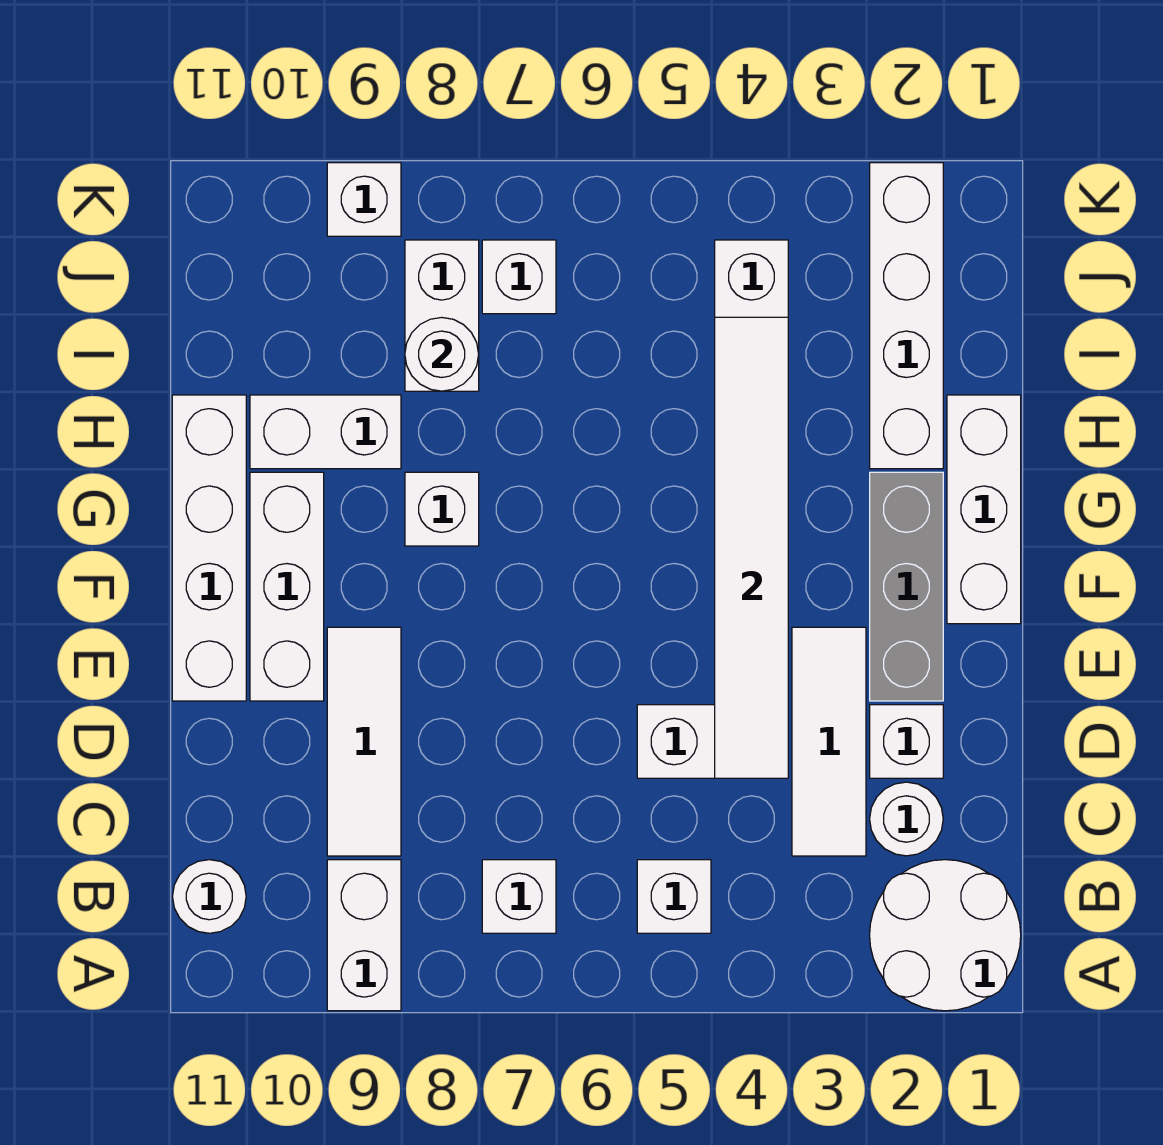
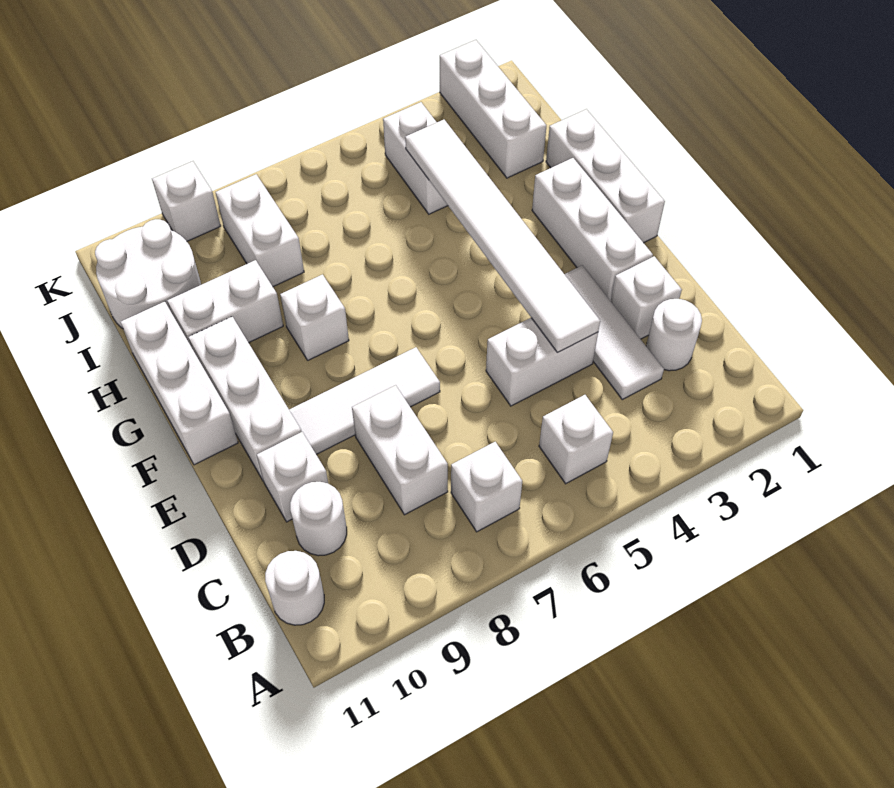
white round brick A1:B2 level 1 -> white round brick I10:J11 level 1
white brick A9:B9 level 1 -> white brick C8:D8 level 1
white tile C9:E9 level 1 -> white tile E7:E9 level 1
grey brick E2:G2 level 1 -> white brick E2:G2 level 1
white brick E11:H11 level 1 -> white brick F11:H11 level 1
white brick H2:K2 level 1 -> white brick I2:K2 level 1
white round brick I8 level 2 -> white round brick C10 level 1
white brick J7 level 1 -> white brick D10 level 1

